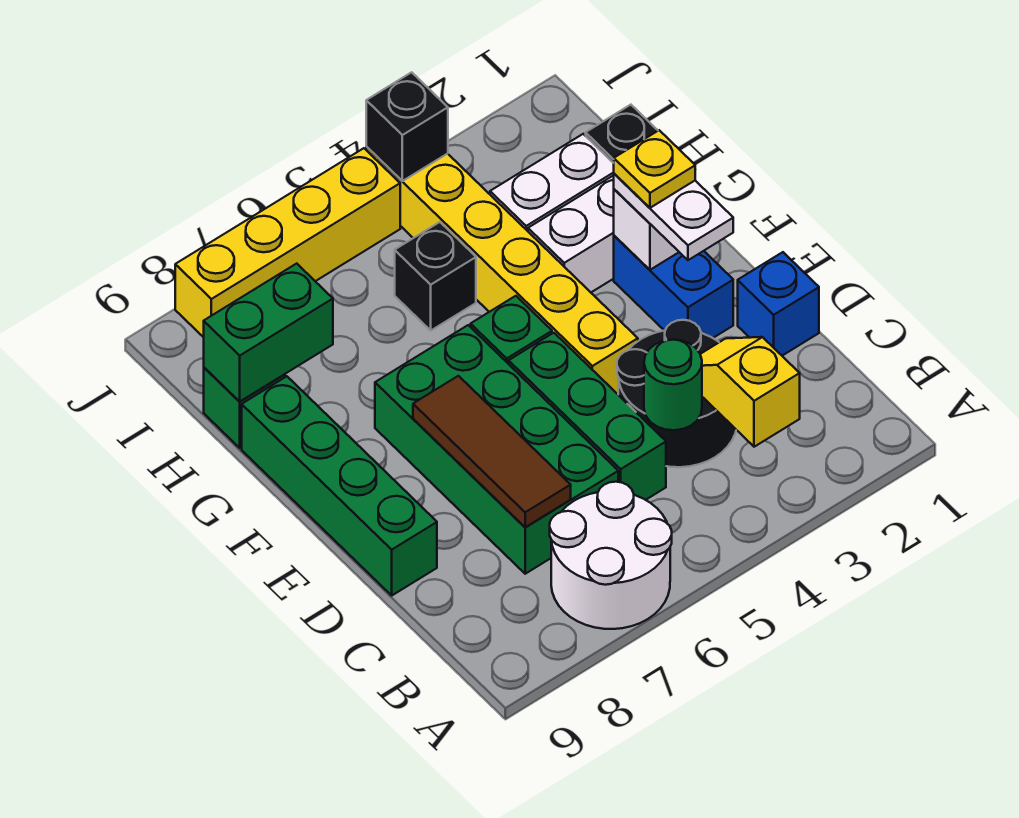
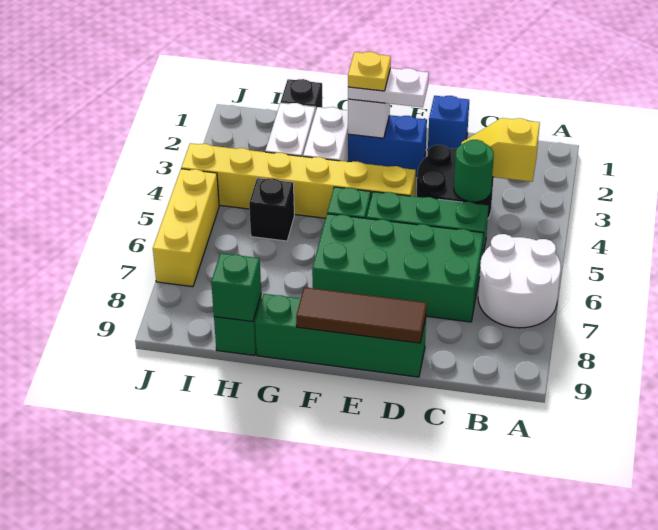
brown tile C7:E7 level 2 -> brown tile D9:F9 level 2
green brick H8:H9 level 2 -> green brick H9 level 2
black brick J4 level 2 -> none
yellow brick J5:J8 level 1 -> yellow brick J5:J7 level 1

